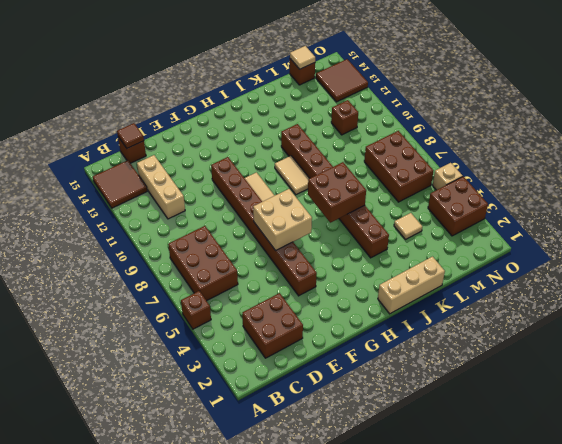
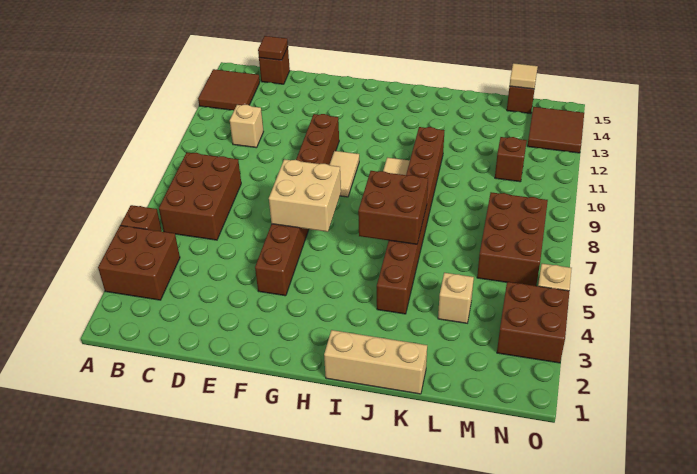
brown brick C2:D3 level 1 -> brown brick A3:B4 level 1
tan brick C11:C13 level 1 -> tan brick C11 level 1
tan tile L4 level 1 -> tan brick L4 level 1

